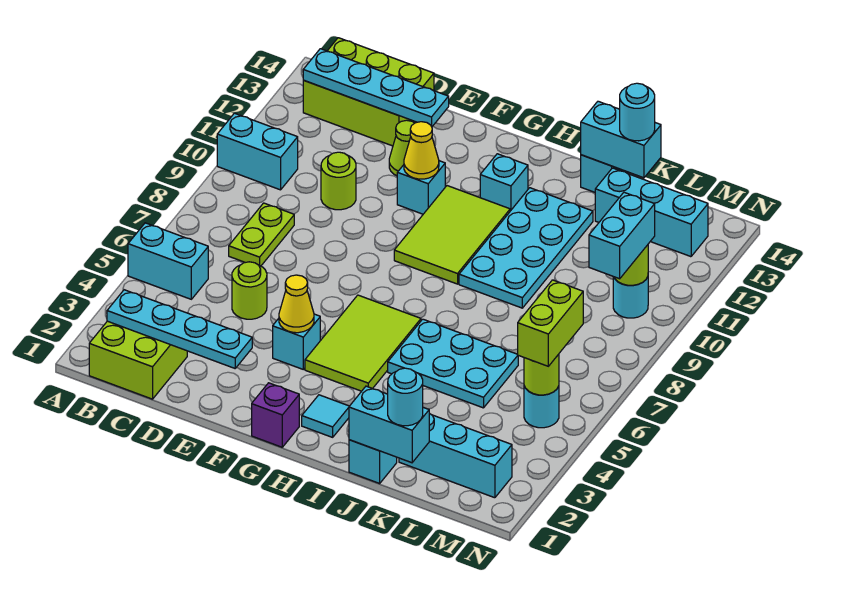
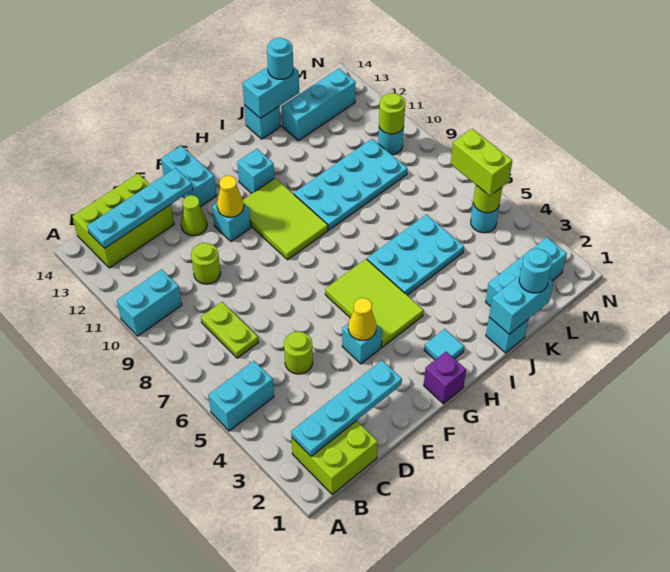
cyan plate I9:J12 level 1 -> cyan plate I9:L10 level 1
cyan brick M9:M10 level 3 -> cyan brick F13:F14 level 1

